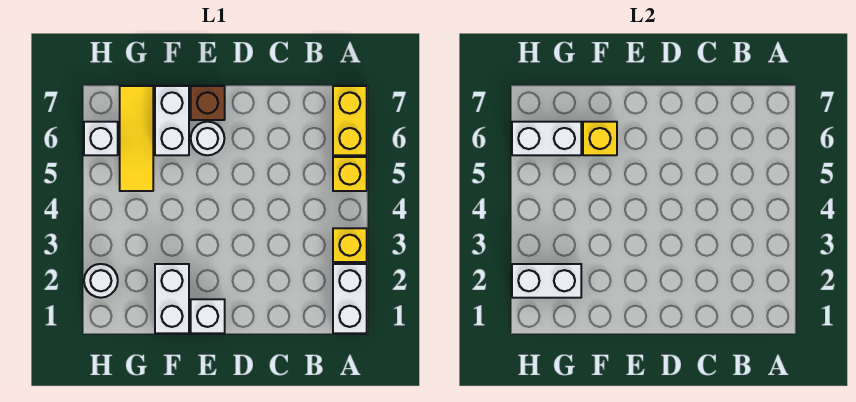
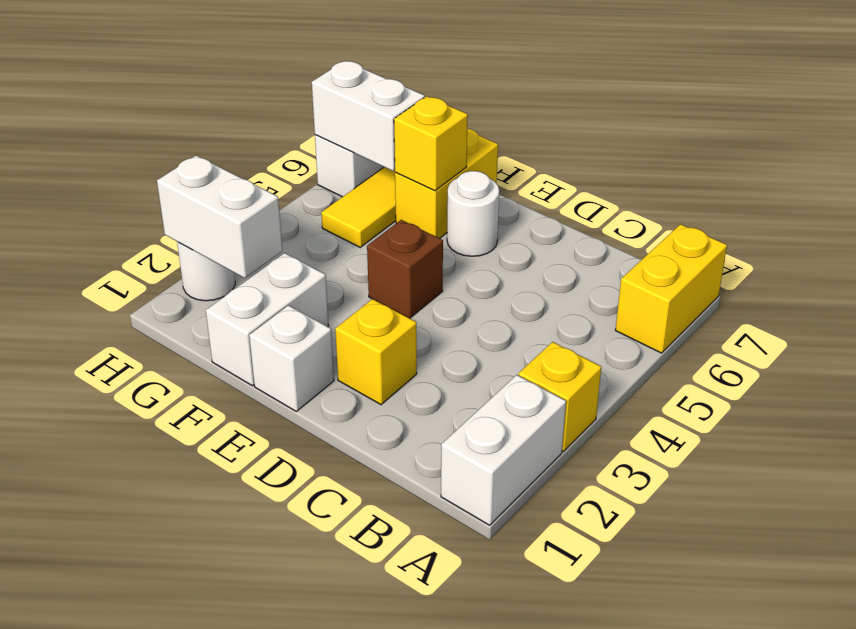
yellow brick A5 level 1 -> yellow brick D2 level 1
brown brick E7 level 1 -> brown brick E4 level 1
white brick F6:F7 level 1 -> yellow brick F6:F7 level 1

